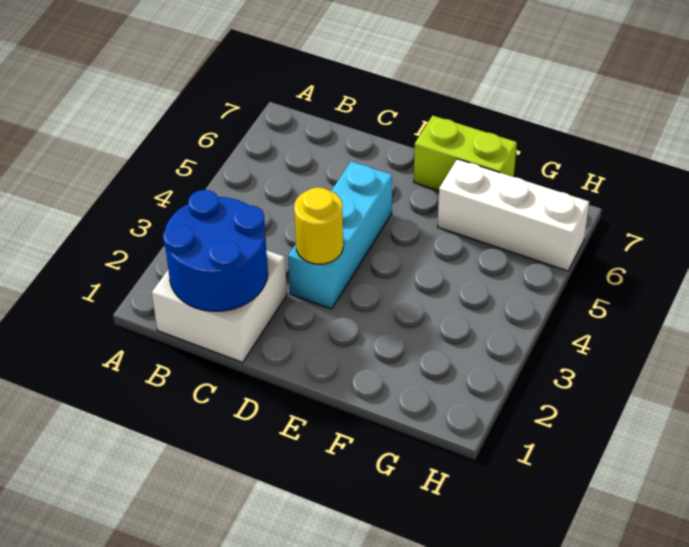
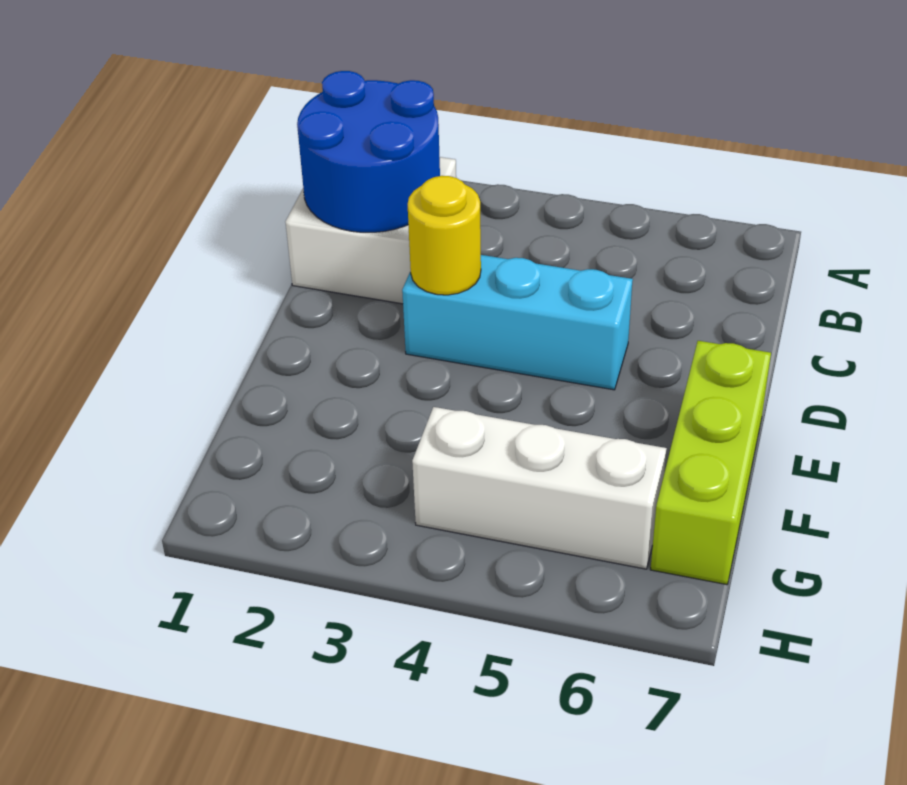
lime brick E7:F7 level 1 -> lime brick E7:G7 level 1
white brick F6:H6 level 1 -> white brick G4:G6 level 1

